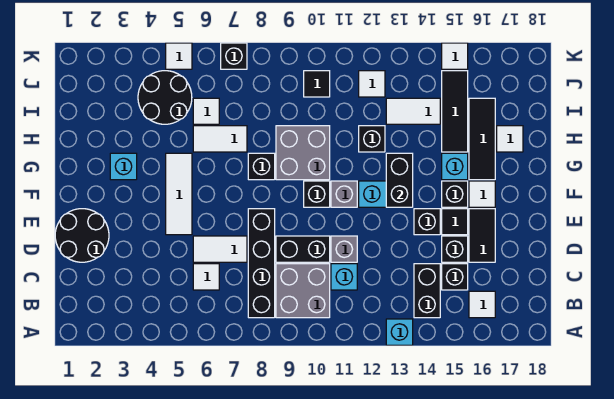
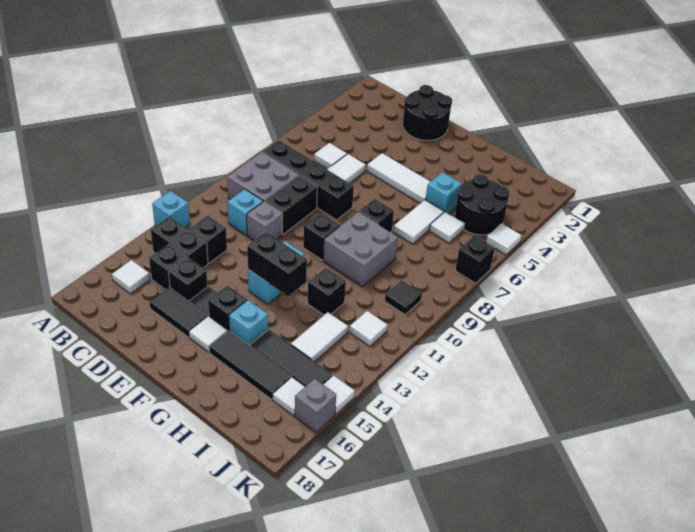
black brick E14 level 1 -> black brick C13 level 1
grey brick F11 level 1 -> grey brick K16 level 1
cyan brick G3 level 1 -> cyan brick H5 level 1
white tile H17 level 1 -> white tile J16 level 1

